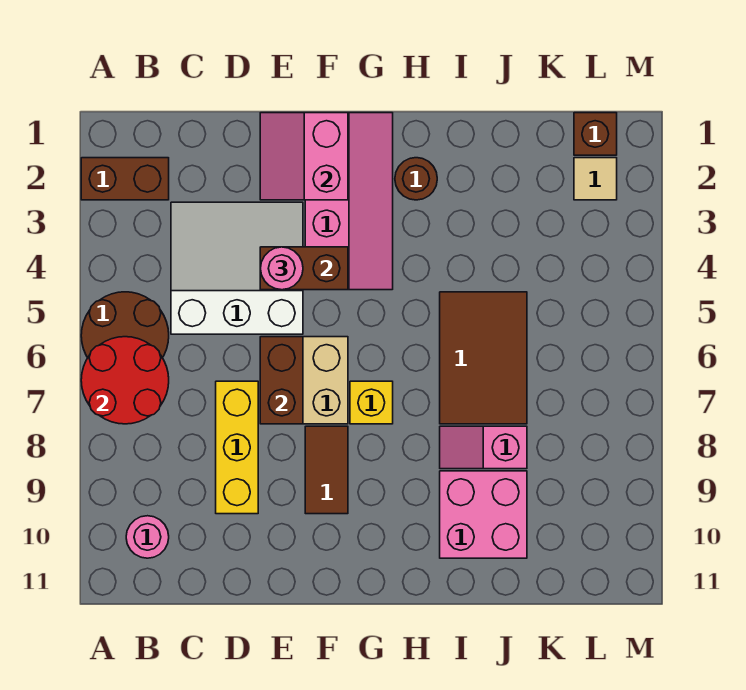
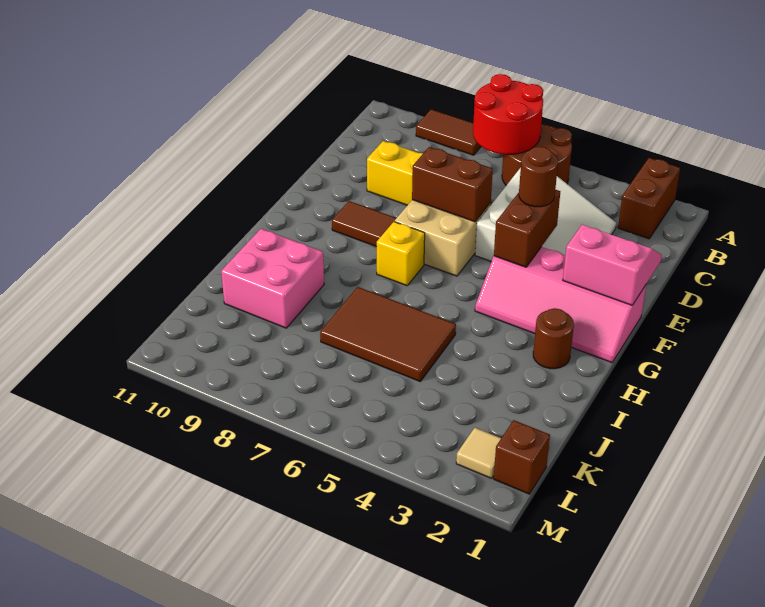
none -> brown tile A8:A9 level 1
pink round brick B10 level 1 -> none
pink round brick E4 level 3 -> brown round brick E4 level 3
pink slope I8:J8 level 1 top J -> none

